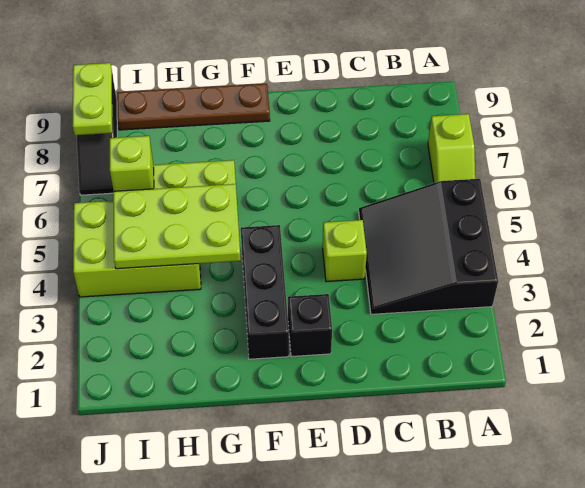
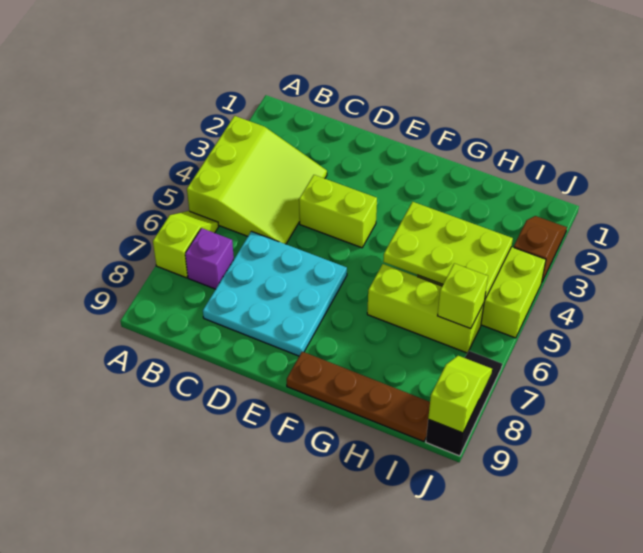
black slope A3:C5 level 1 top A -> lime slope A3:C5 level 1 top A
none -> purple brick B7 level 1
none -> cyan plate C6:E8 level 1
lime brick D4 level 1 -> lime brick D4:E4 level 1
black brick E2 level 1 -> none
black brick F2:F4 level 1 -> none
none -> brown slope J2:J3 level 1 top 3
lime plate J8:J9 level 2 -> lime slope J8:J9 level 2 top 9

